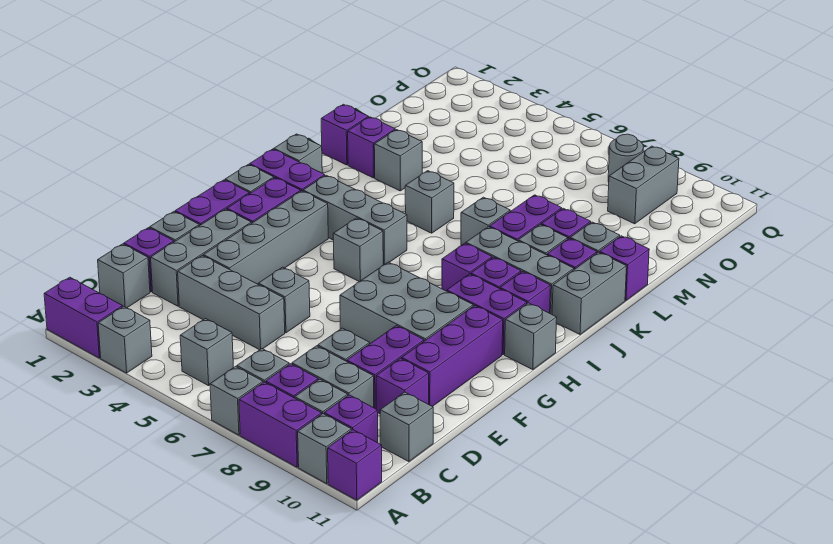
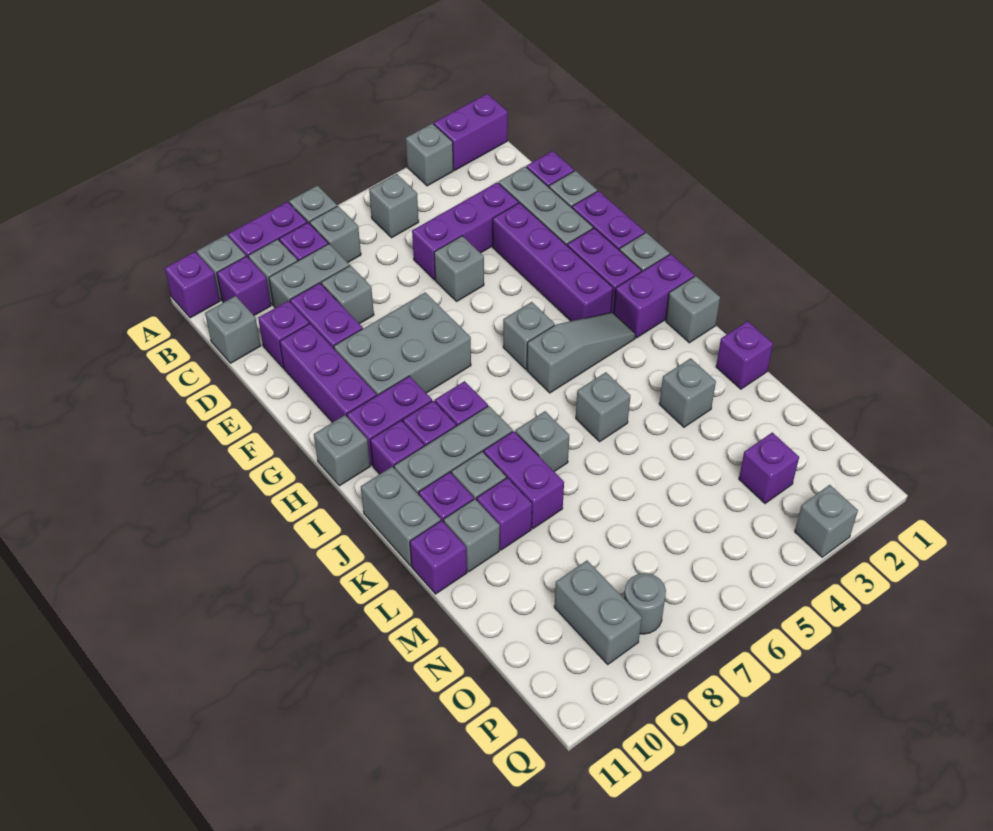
grey brick C1 level 1 -> grey brick Q3 level 1
grey brick D3:D5 level 1 -> purple brick D3:D5 level 1
grey brick E3:H3 level 1 -> purple brick E3:H3 level 1
grey brick I3:I5 level 1 -> grey slope I3:I5 level 1 top 5
purple brick L2 level 1 -> purple brick O3 level 1

